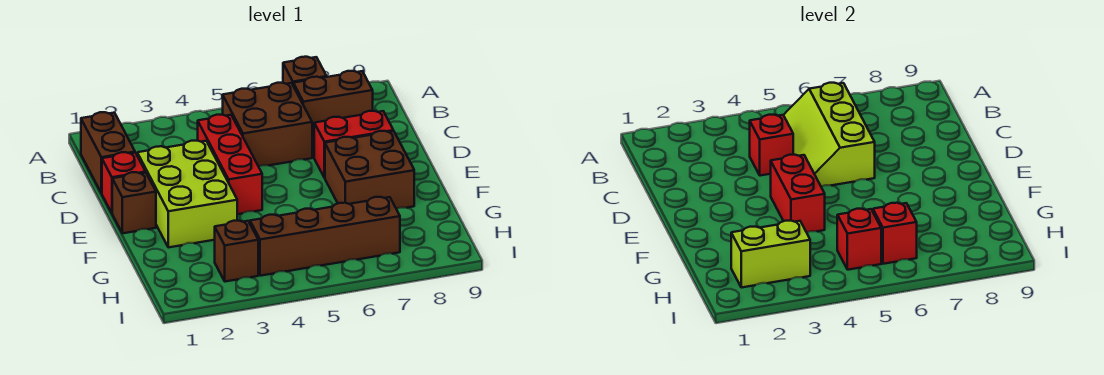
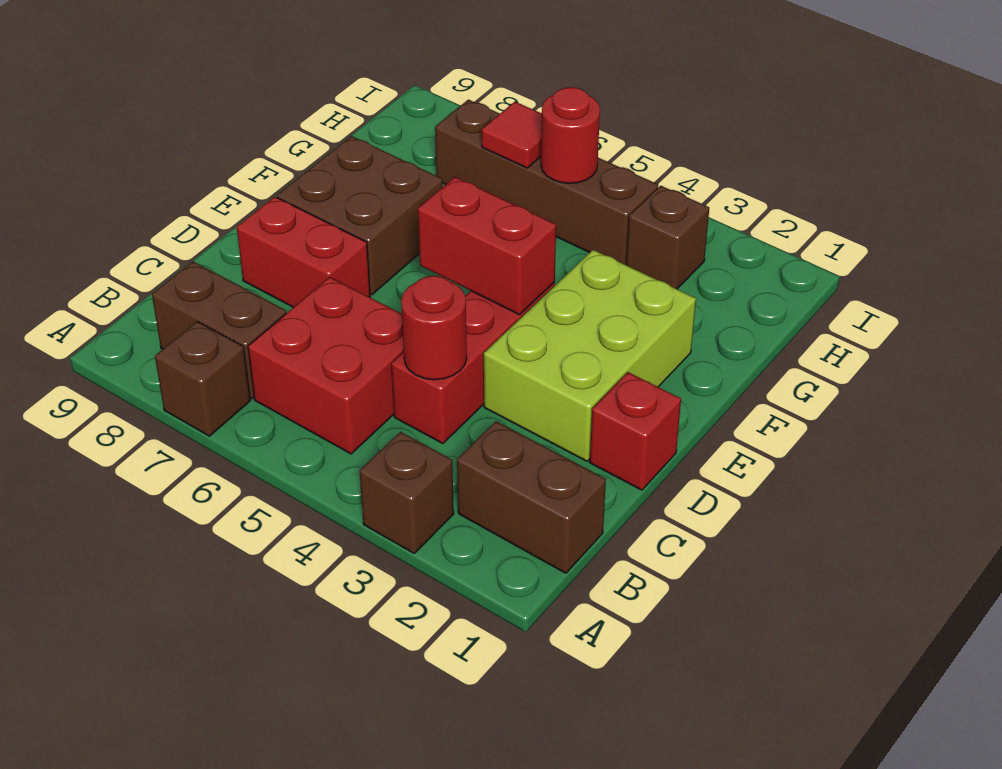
brown brick B1:C1 level 1 -> brown brick B1:B2 level 1
brown brick B5:C6 level 1 -> red brick B5:C6 level 1
lime slope B5:D6 level 2 top 6 -> none
red brick C4 level 2 -> red round brick C4 level 2
brown brick E1 level 1 -> brown brick A3 level 1
red brick E4:F4 level 2 -> red brick E4:E5 level 2
lime brick H2:H3 level 2 -> none
red brick H5 level 2 -> red round brick H5 level 2
red brick H6 level 2 -> red tile H6 level 2

